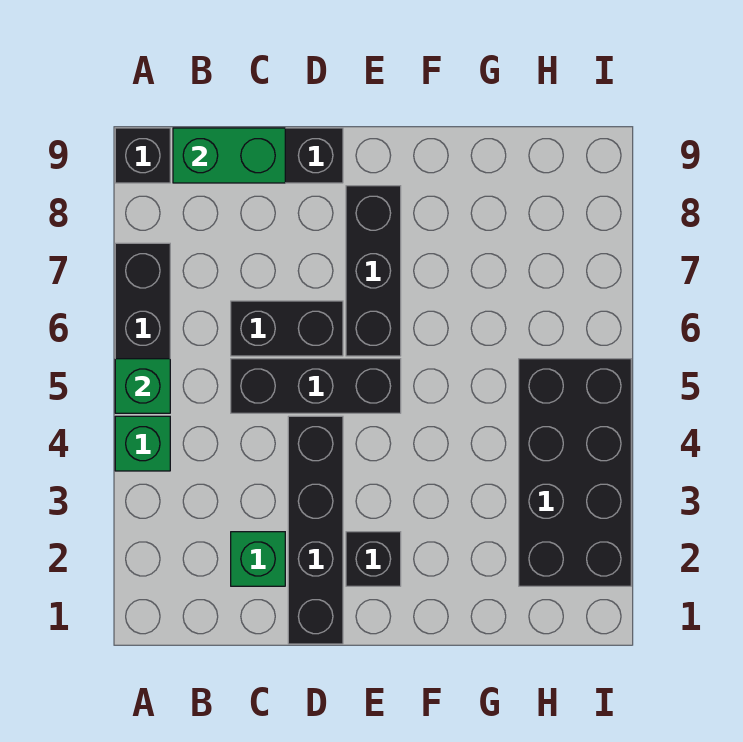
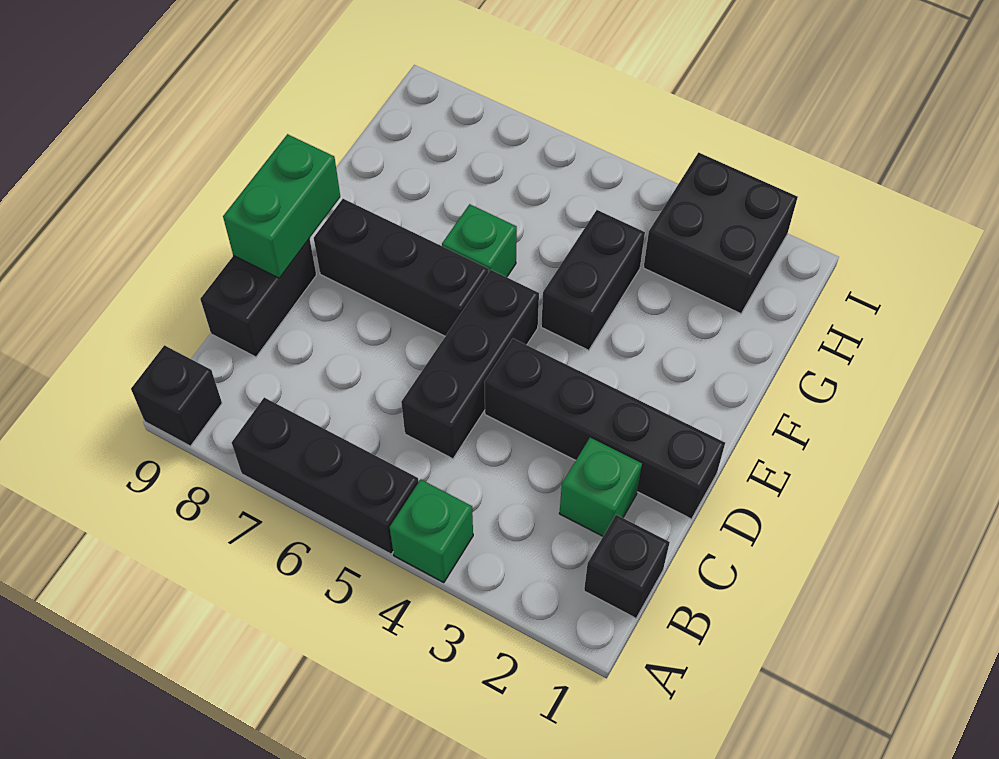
green brick A5 level 2 -> green brick F6 level 1
green brick B9:C9 level 2 -> green brick D9:E9 level 2
black brick C6:D6 level 1 -> black brick F4:G4 level 1
black brick E2 level 1 -> black brick B1 level 1
black brick H2:I5 level 1 -> black brick H2:I3 level 1

